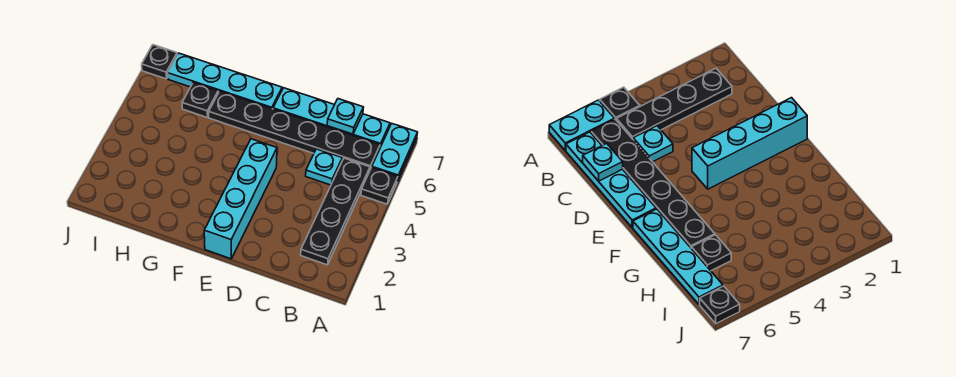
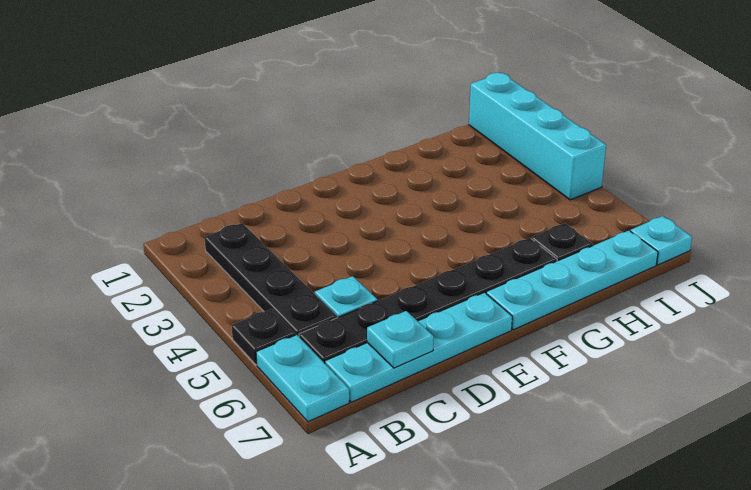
cyan brick E1:E4 level 1 -> cyan brick J1:J4 level 1
black plate J7 level 1 -> cyan plate J7 level 1

